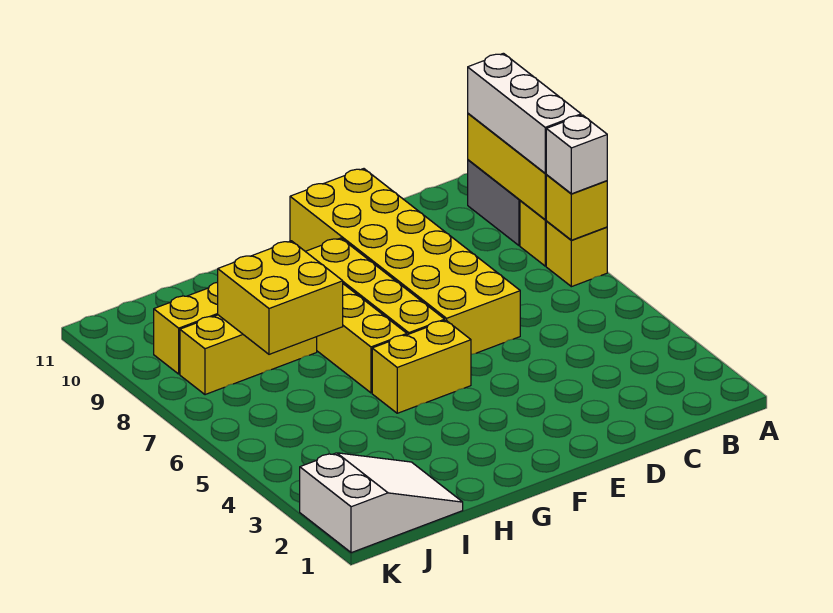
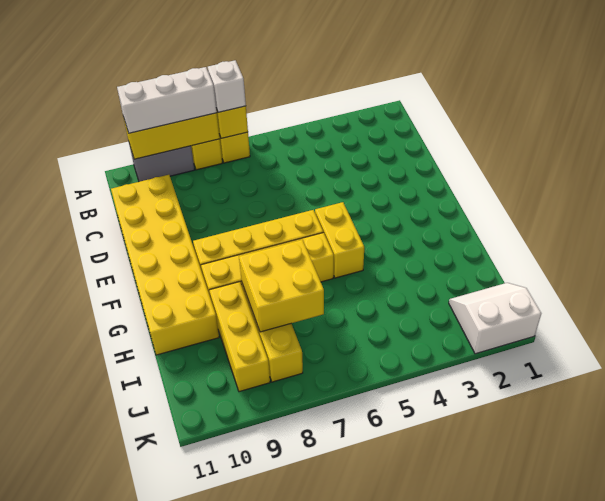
yellow brick D6:E11 level 1 -> yellow brick C10:H11 level 1
white slope I1:K2 level 1 top K -> white slope J1:K2 level 1 top K

